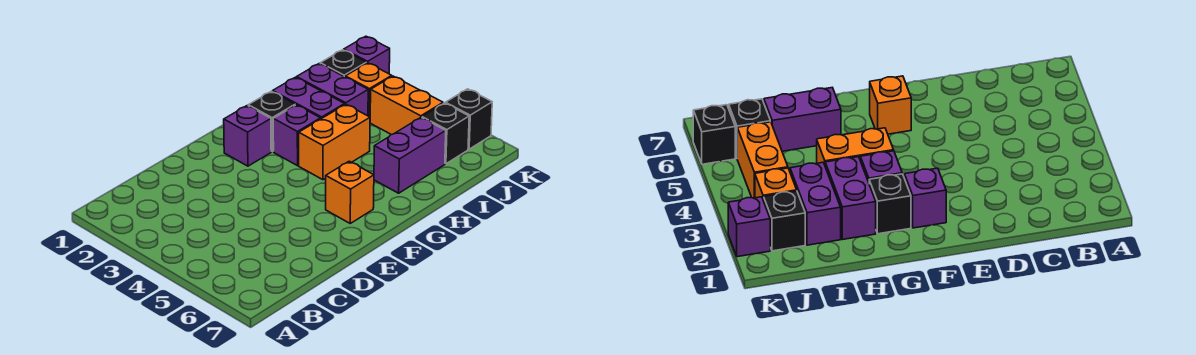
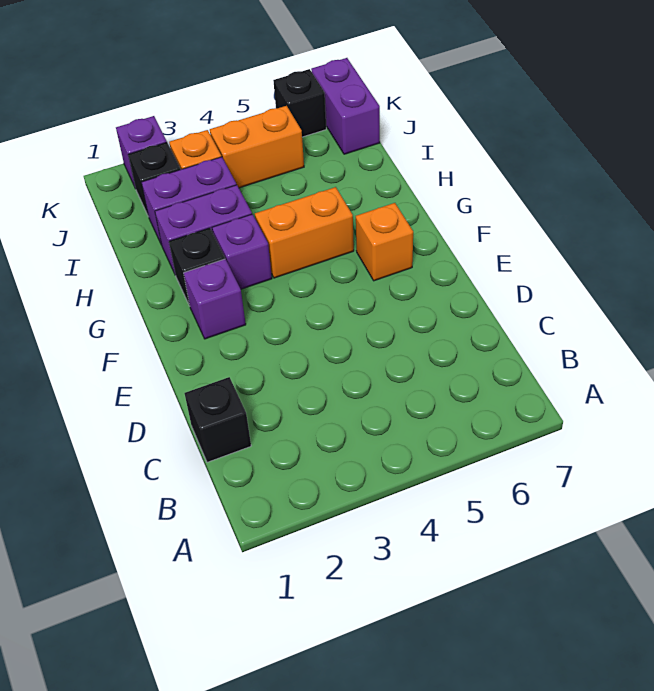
orange brick G4:H4 level 1 -> orange brick G4:G5 level 1
purple brick H6:I6 level 1 -> purple brick J7:K7 level 1
black brick J6 level 1 -> black brick C1 level 1

